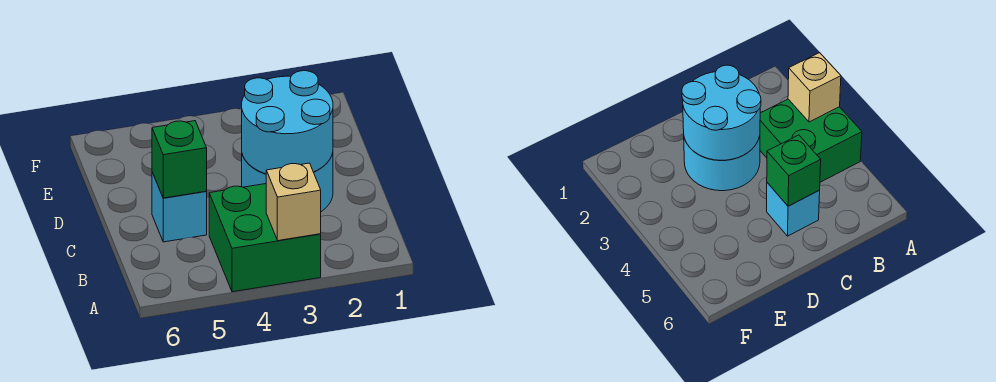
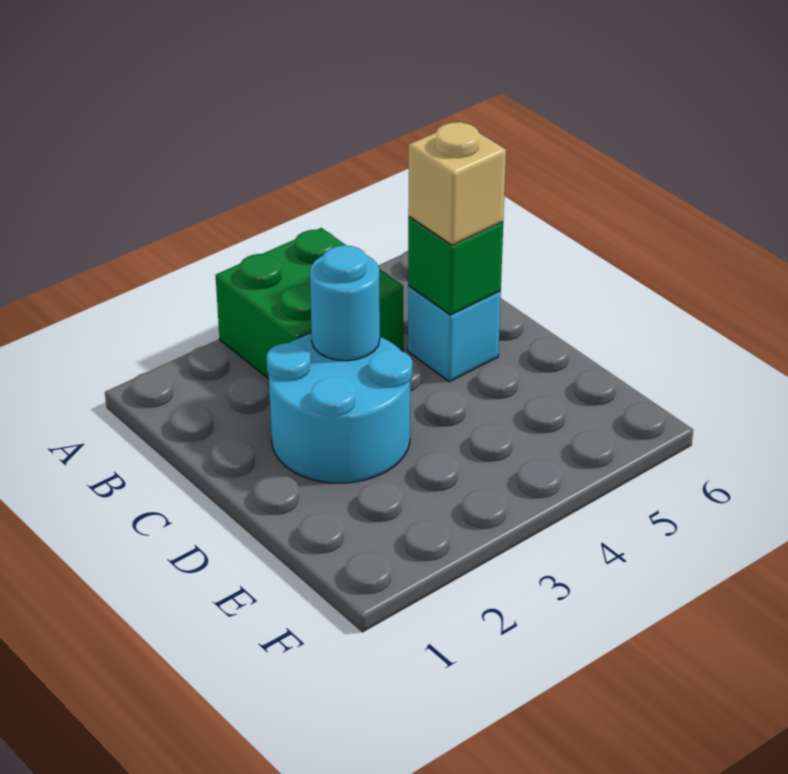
tan brick A3 level 2 -> tan brick C5 level 3
cyan round brick C2:D3 level 2 -> cyan round brick C3 level 2

